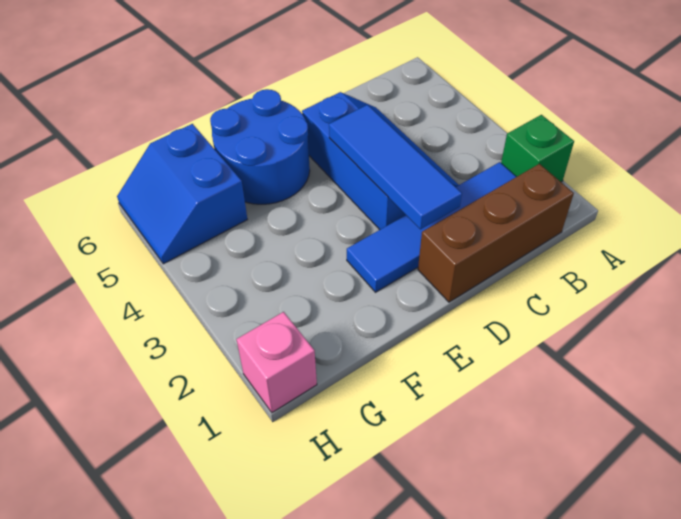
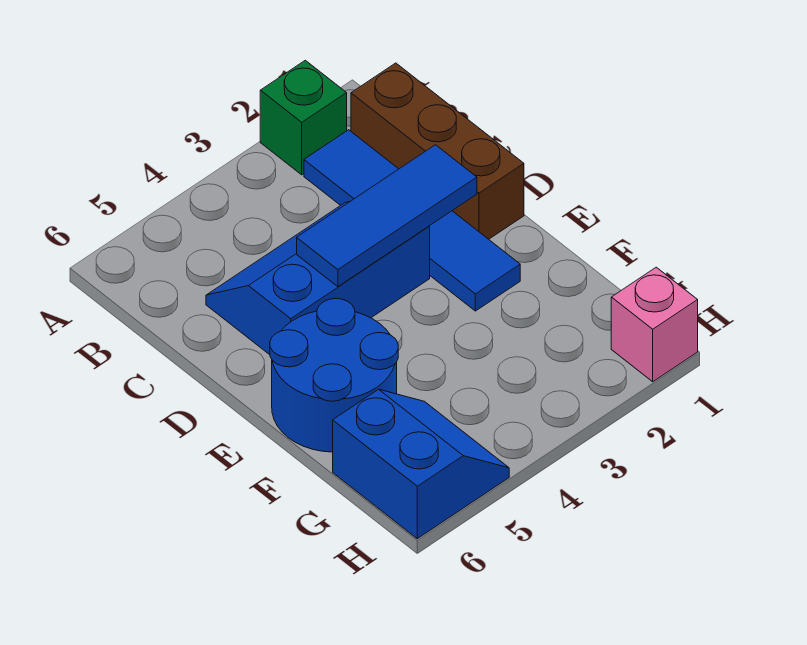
blue slope G5:H6 level 1 top G -> blue slope G5:H6 level 1 top 6

